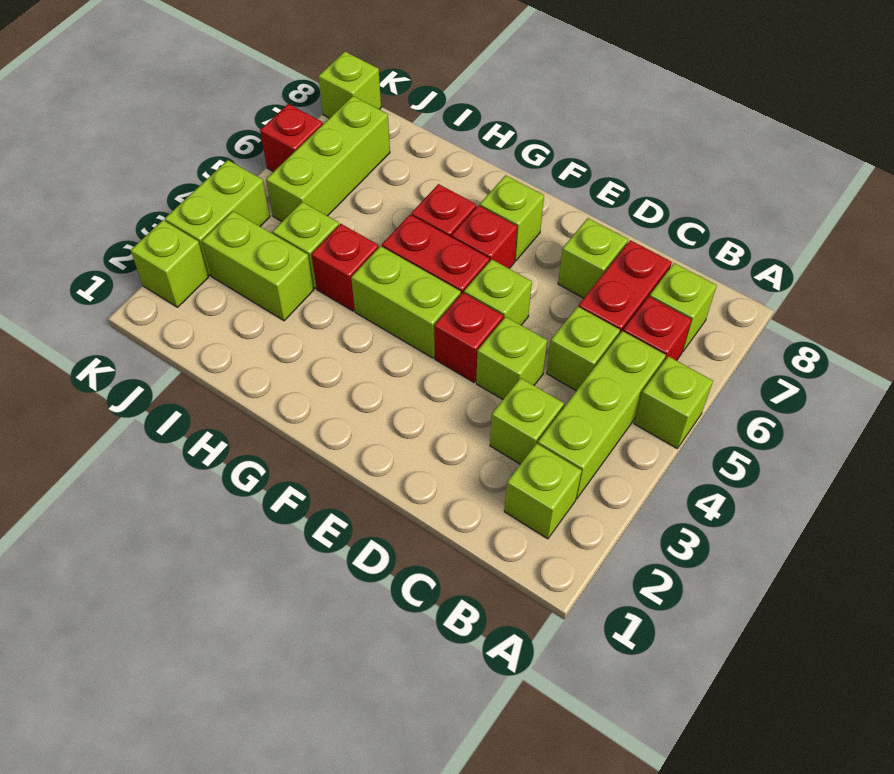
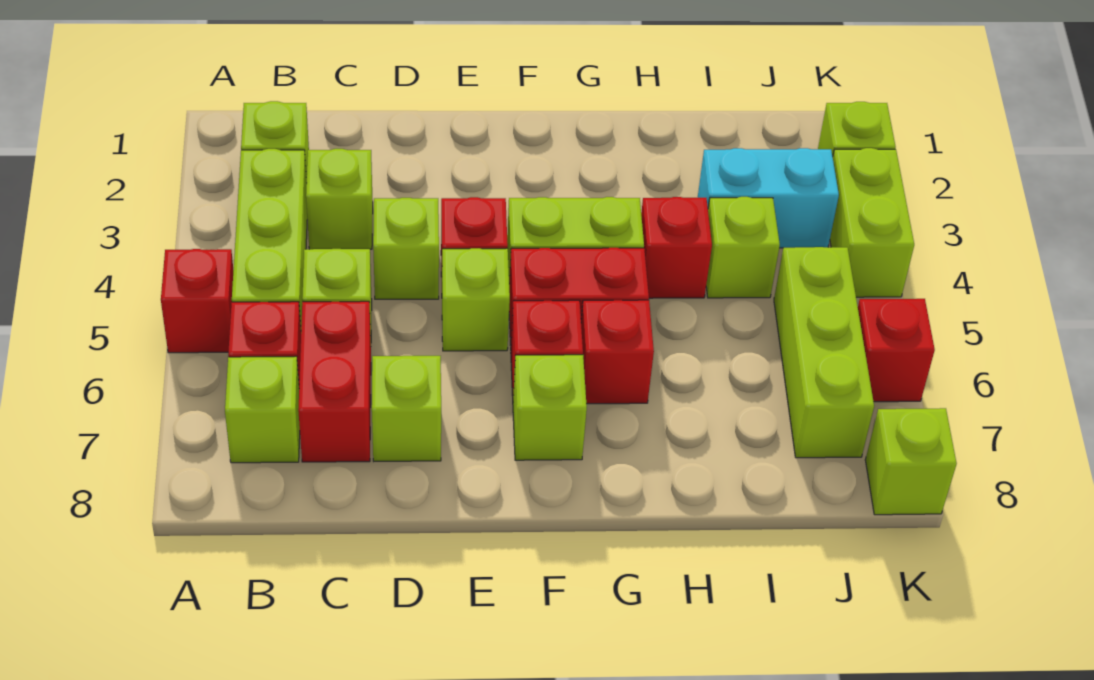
lime brick A5 level 1 -> red brick A5 level 1
lime brick I3:J3 level 1 -> cyan brick I3:J3 level 1

